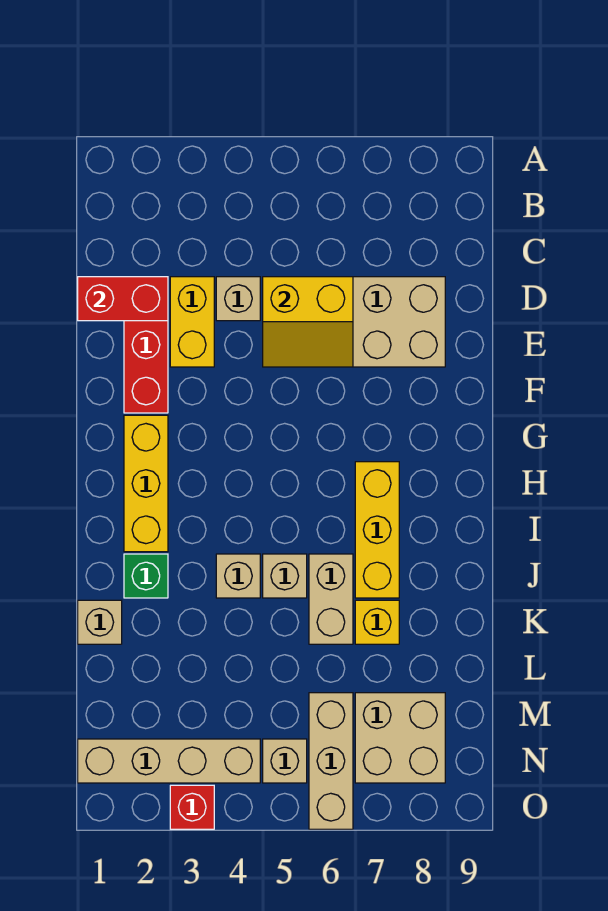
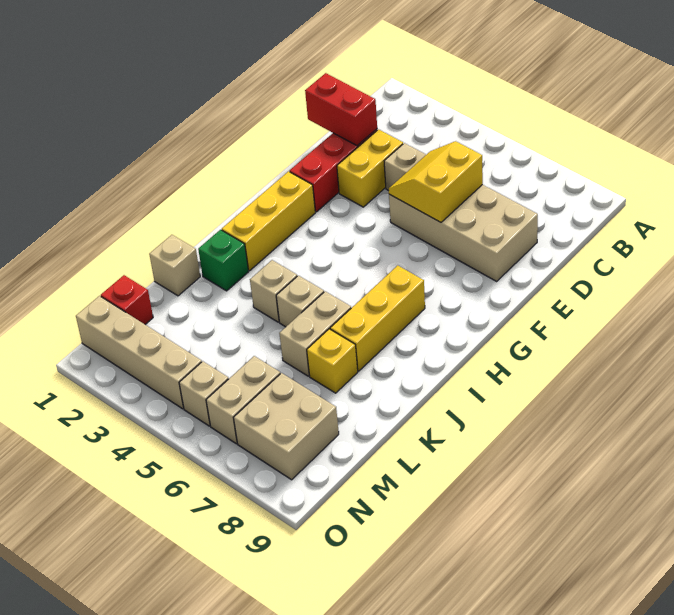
yellow slope D5:E6 level 2 top D -> yellow slope D5:E6 level 2 top 6
tan brick M6:O6 level 1 -> tan brick M6:N6 level 1
red brick O3 level 1 -> red brick M1 level 1

